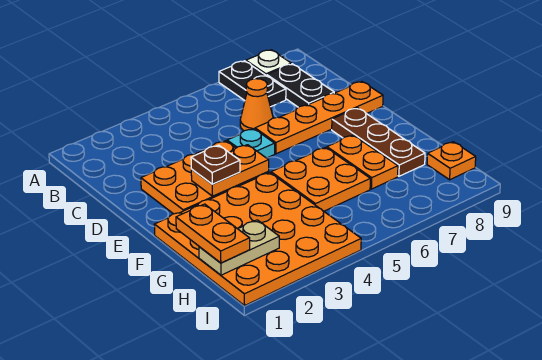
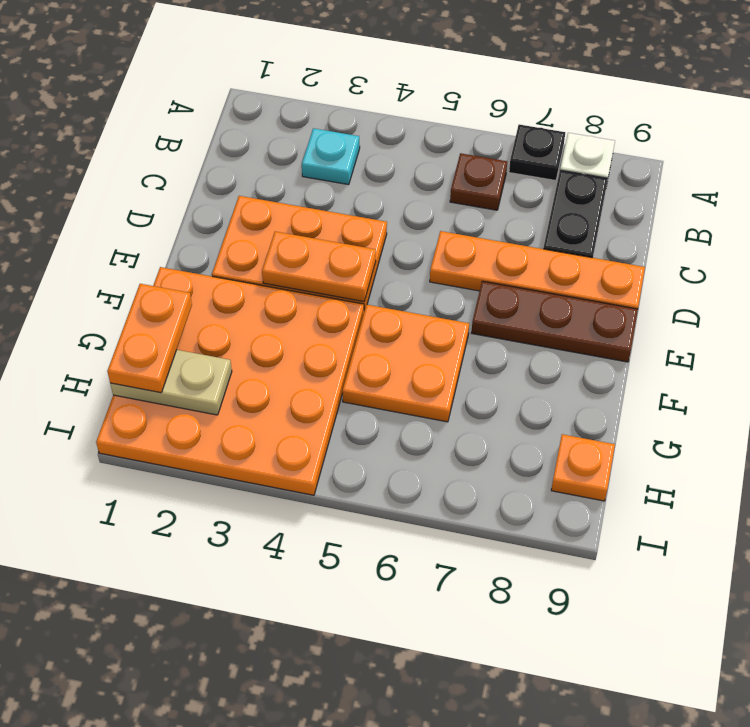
black plate A7:B7 level 1 -> black plate A7 level 1
orange cone C6 level 1 -> none
cyan plate D5 level 1 -> cyan plate B3 level 1
brown plate E3 level 3 -> brown plate B6 level 1
brown plate E8:G8 level 1 -> brown plate E7:E9 level 1
orange plate F7:G7 level 1 -> none

